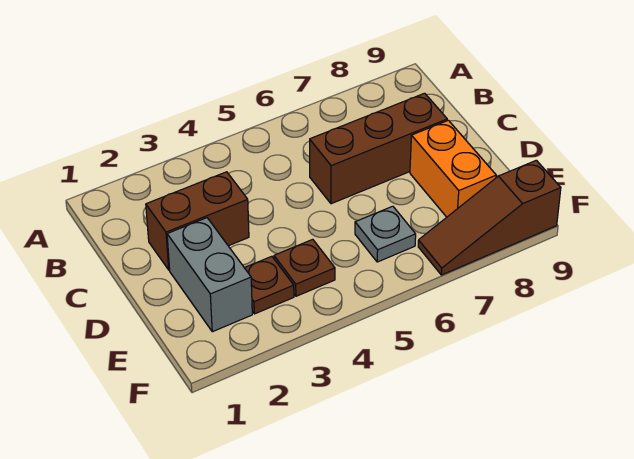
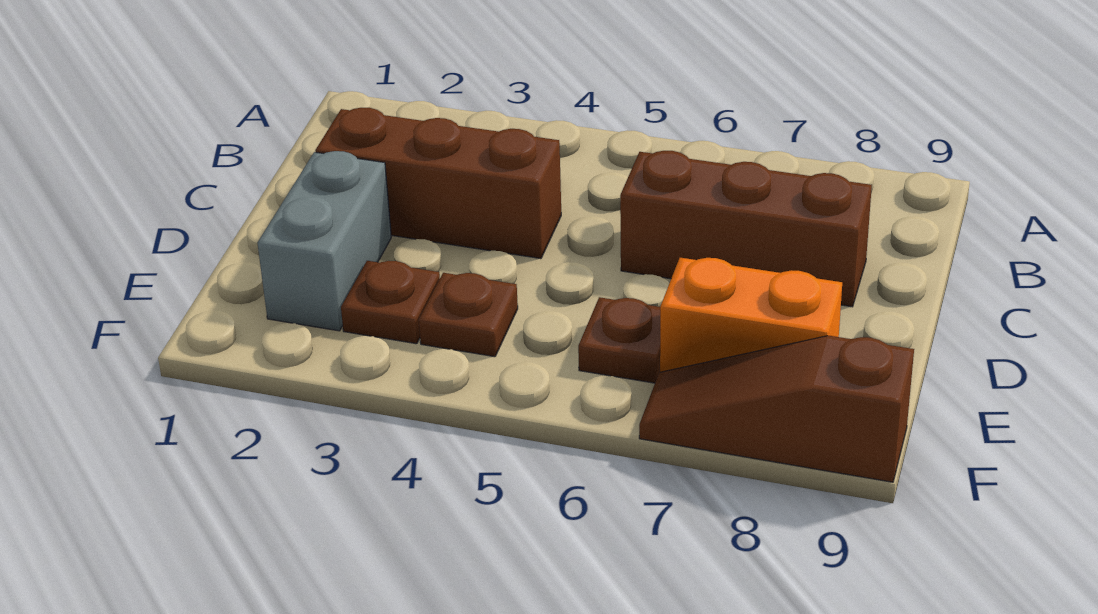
brown brick C2:C3 level 1 -> brown brick C2:C4 level 1
orange brick D8:E8 level 1 -> orange brick E7:E8 level 1
grey plate E6 level 1 -> brown plate E6 level 1

